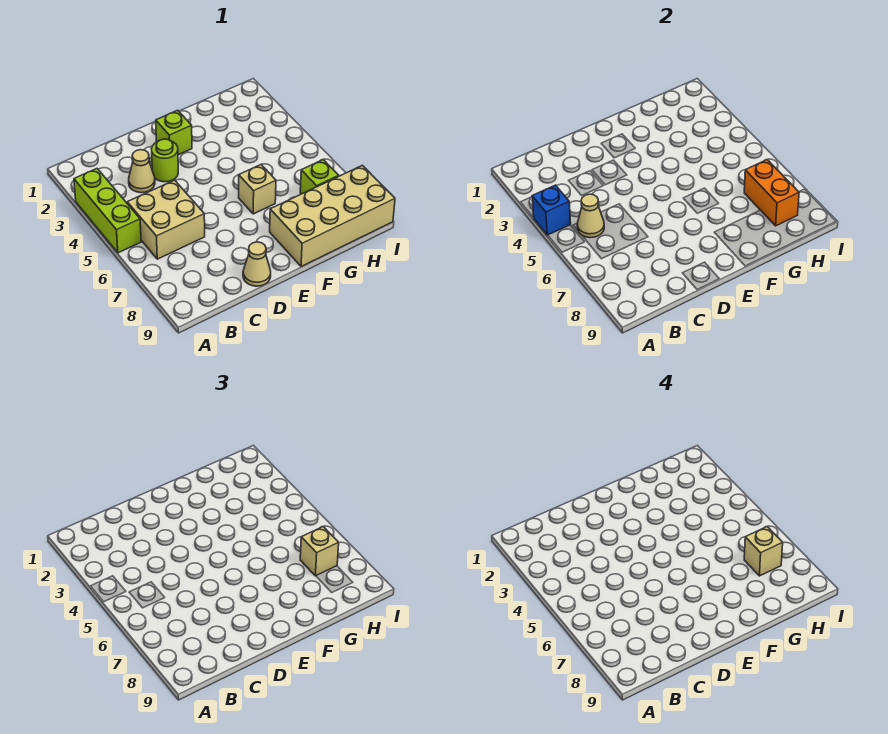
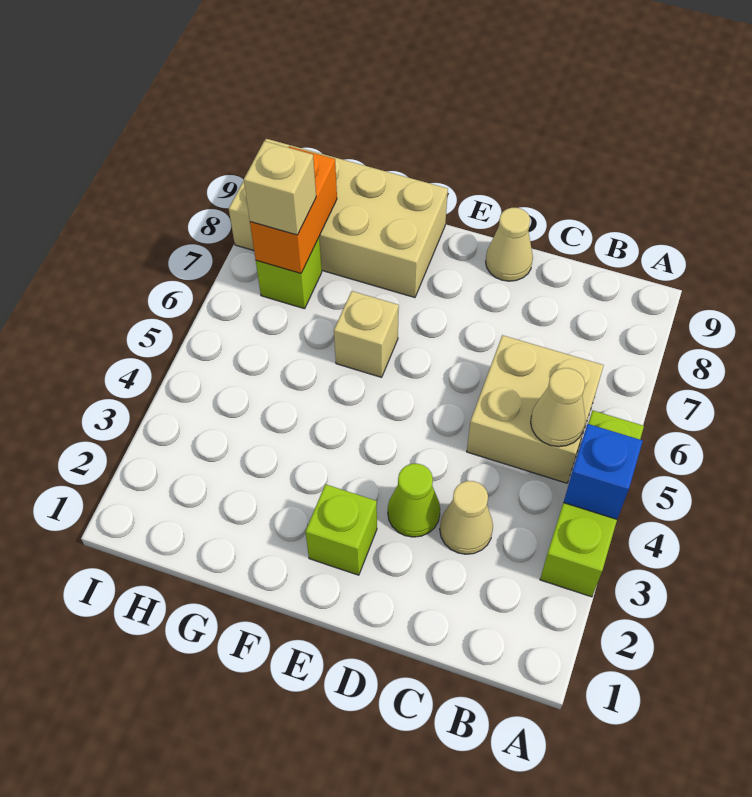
lime round brick D3 level 1 -> lime cone D3 level 1
tan brick H7 level 4 -> none

